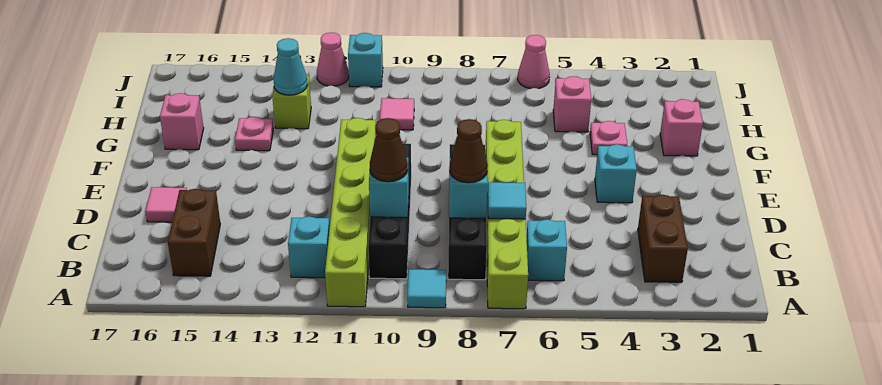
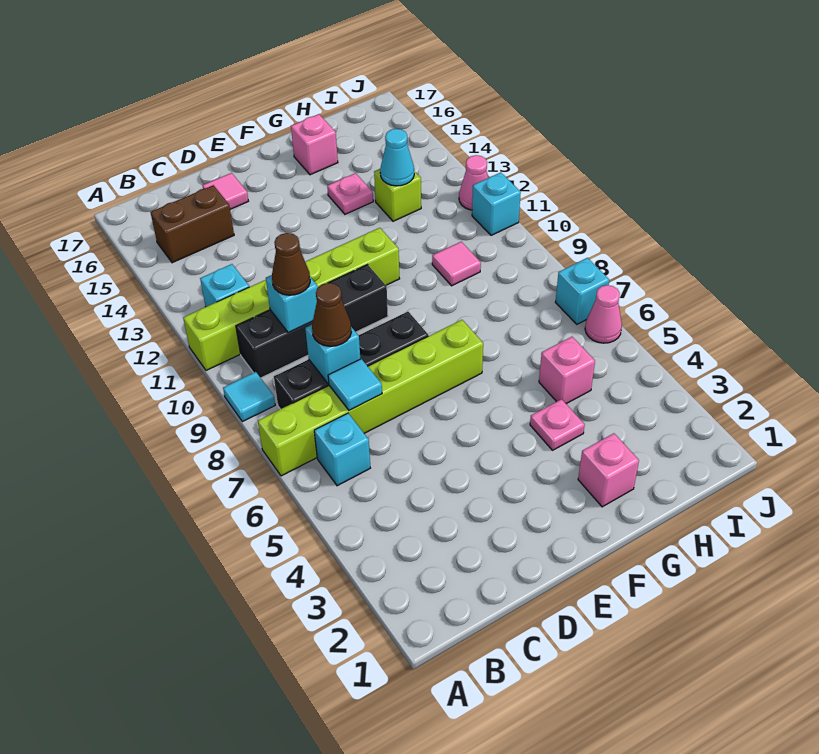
brown brick B3:C3 level 1 -> none
cyan brick E4 level 1 -> cyan brick J7 level 1

